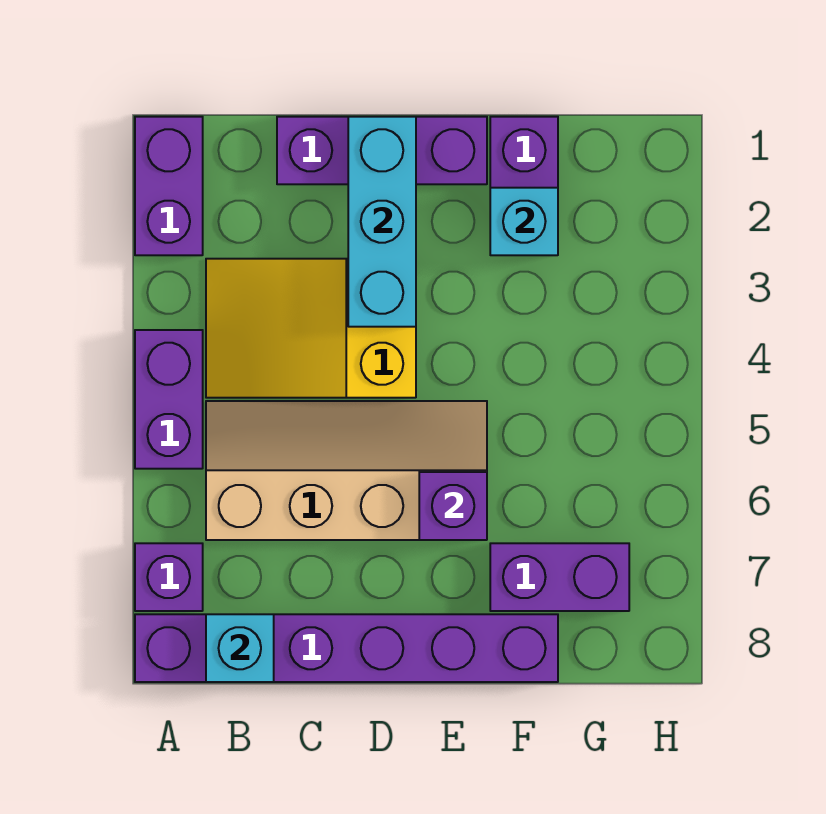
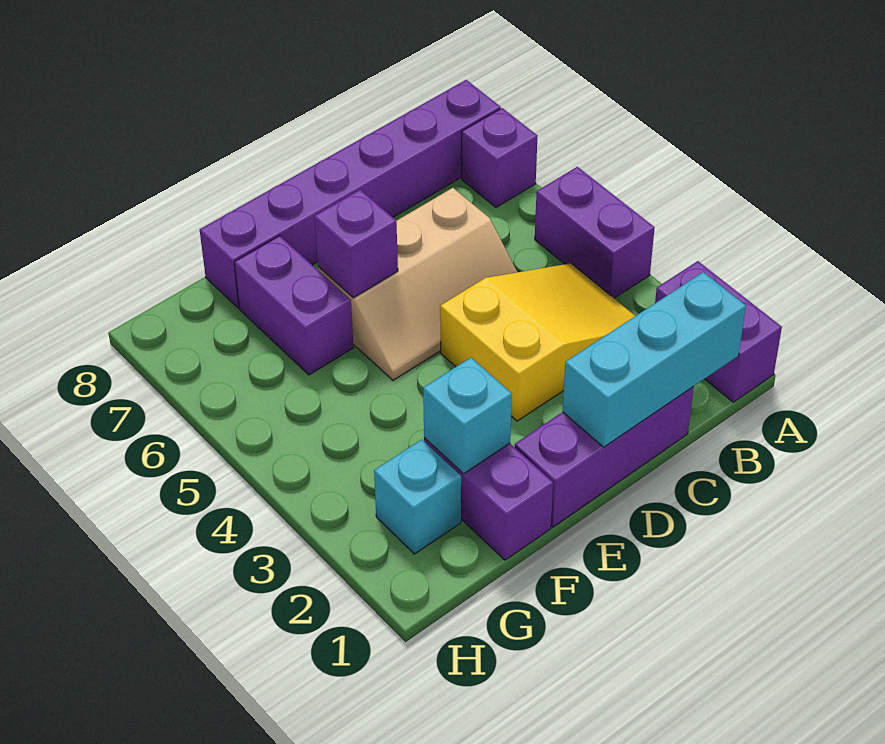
tan slope B5:E6 level 1 top 6 -> tan slope C5:E6 level 1 top 6
cyan brick B8 level 2 -> cyan brick G2 level 1
cyan brick D1:D3 level 2 -> cyan brick B1:D1 level 2
purple brick F7:G7 level 1 -> purple brick F6:F7 level 1

